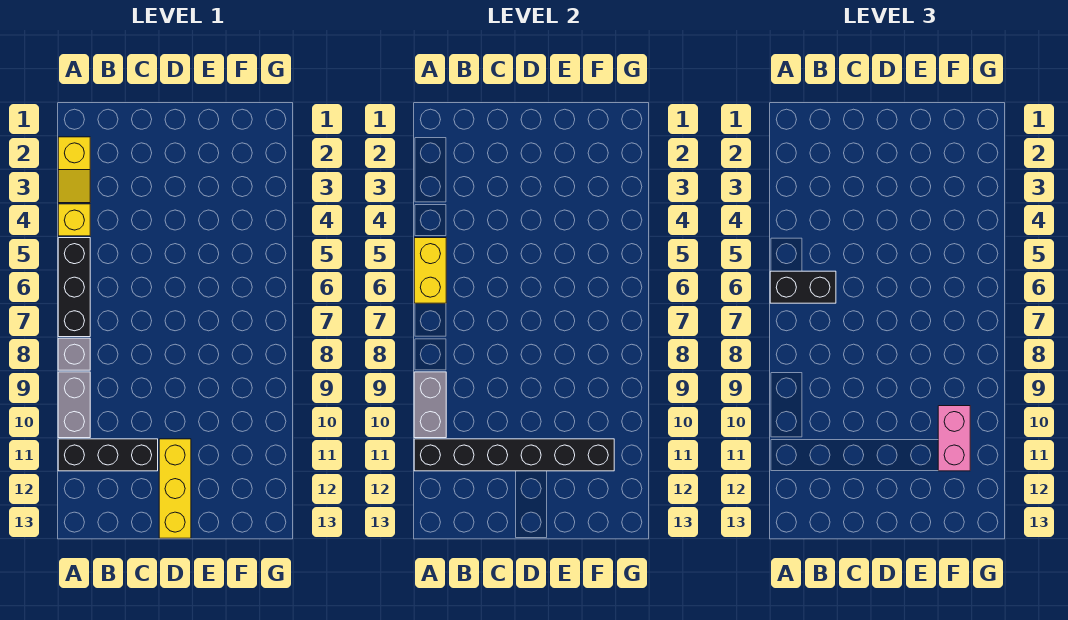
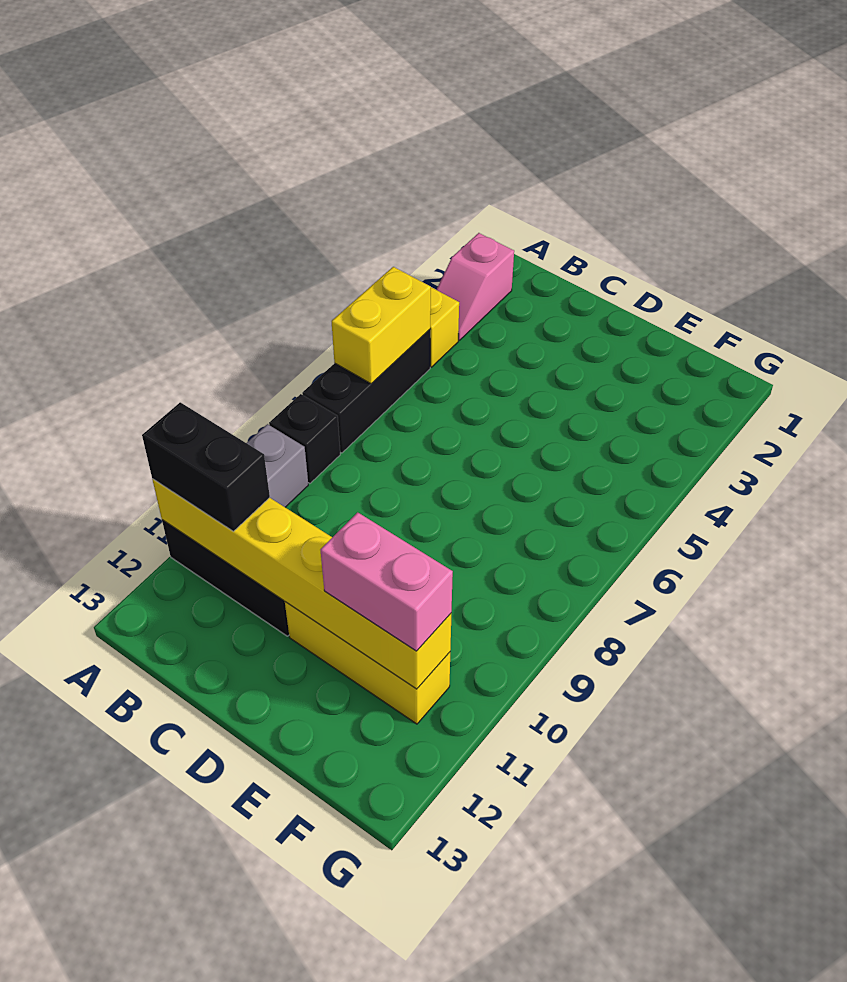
yellow slope A2:A3 level 1 top 2 -> pink slope A2:A3 level 1 top 2
black brick A6:B6 level 3 -> black brick A11:B11 level 3
grey brick A8 level 1 -> black brick A8 level 1
grey brick A9:A10 level 2 -> none
black brick A11:F11 level 2 -> yellow brick A11:F11 level 2
yellow brick D11:D13 level 1 -> yellow brick D11:F11 level 1
pink brick F10:F11 level 3 -> pink brick E11:F11 level 3

